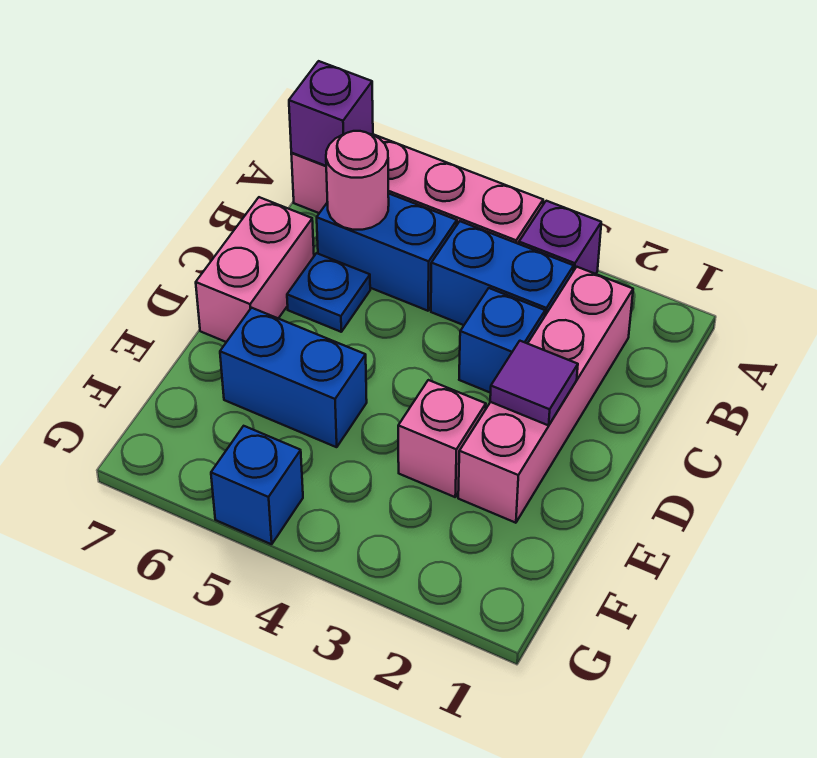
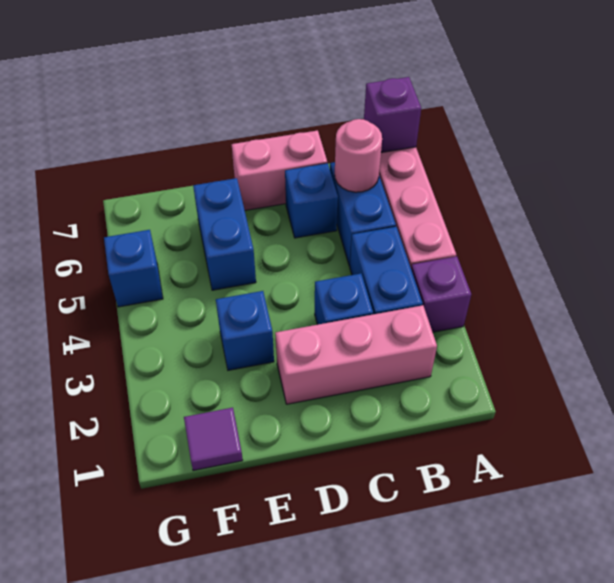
pink brick B2:E2 level 1 -> pink brick B2:D2 level 1
blue plate C6 level 1 -> blue brick C6 level 1
purple tile D2 level 2 -> purple tile F1 level 1
pink brick E3 level 1 -> blue brick E3 level 1

